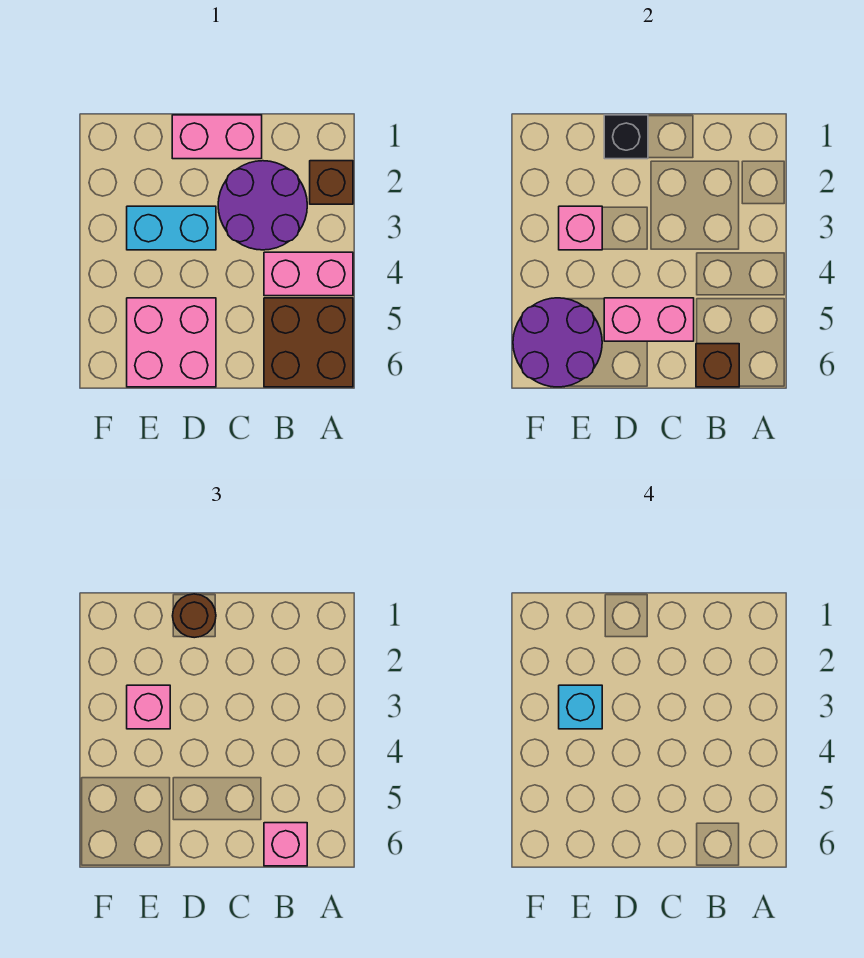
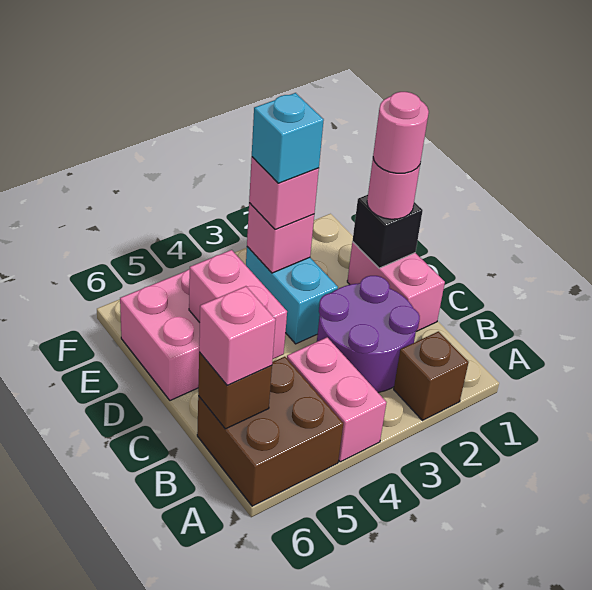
brown round brick D1 level 3 -> pink round brick D1 level 3
none -> pink round brick D1 level 4
purple round brick E5:F6 level 2 -> none

